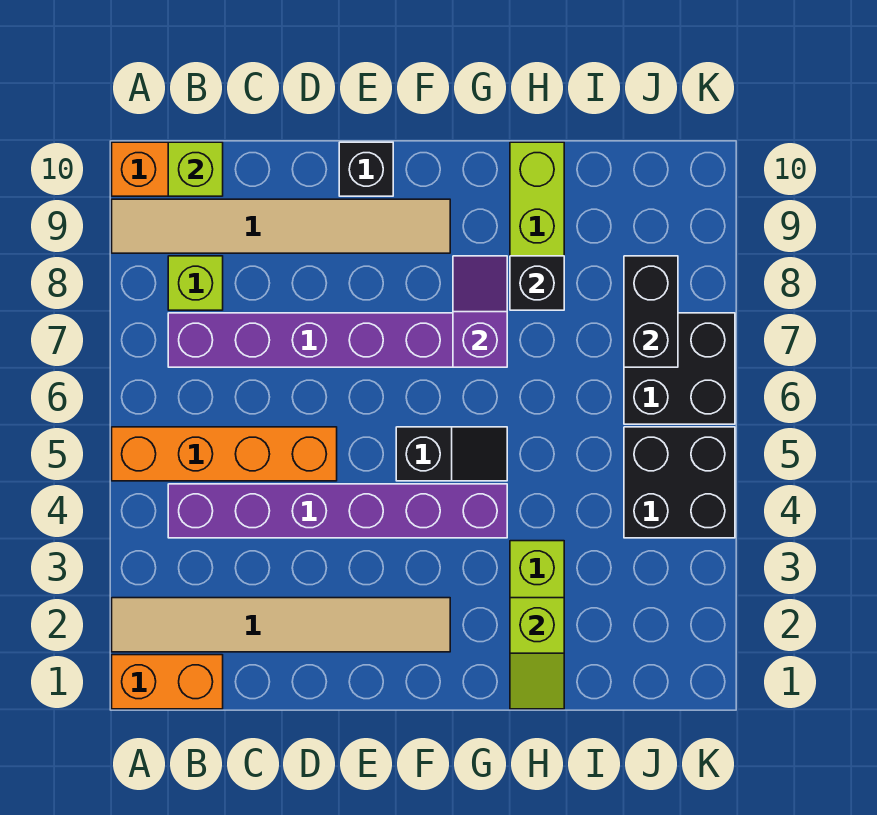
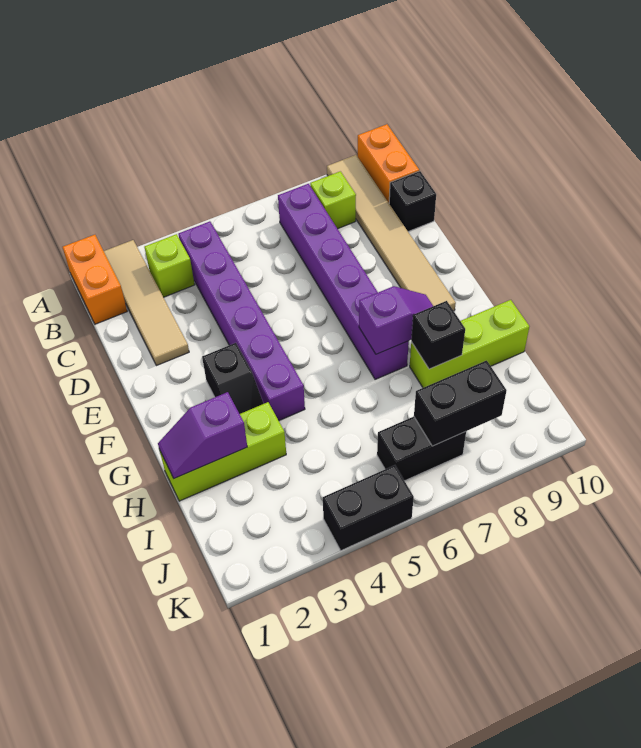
tan tile A2:F2 level 1 -> tan tile A2:D2 level 1
orange brick A5:D5 level 1 -> none
lime brick B10 level 2 -> lime brick B3 level 1
black brick E10 level 1 -> black brick C10 level 1
black slope F5:G5 level 1 top F -> black slope F3:G3 level 1 top F
lime slope H1:H2 level 2 top 2 -> purple slope H1:H2 level 2 top 2
black brick J4:K5 level 1 -> black brick K4:K5 level 1
black brick J6:K7 level 1 -> black brick J6:J7 level 1

